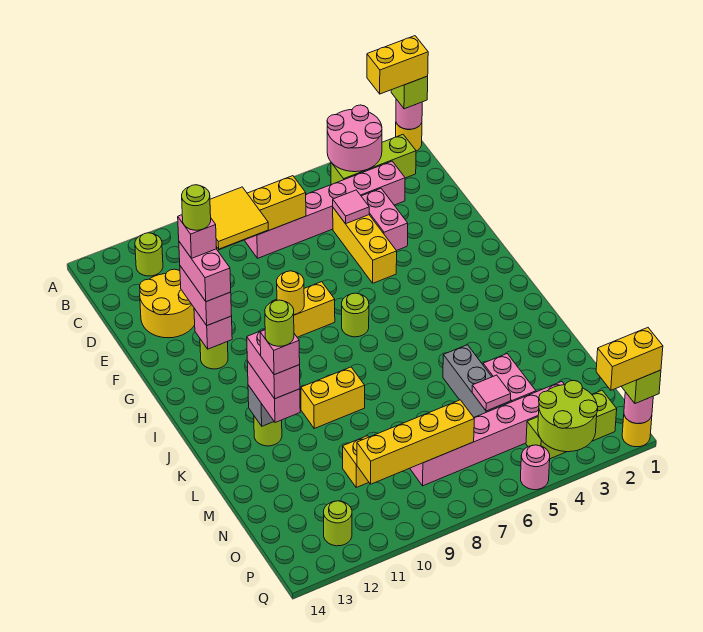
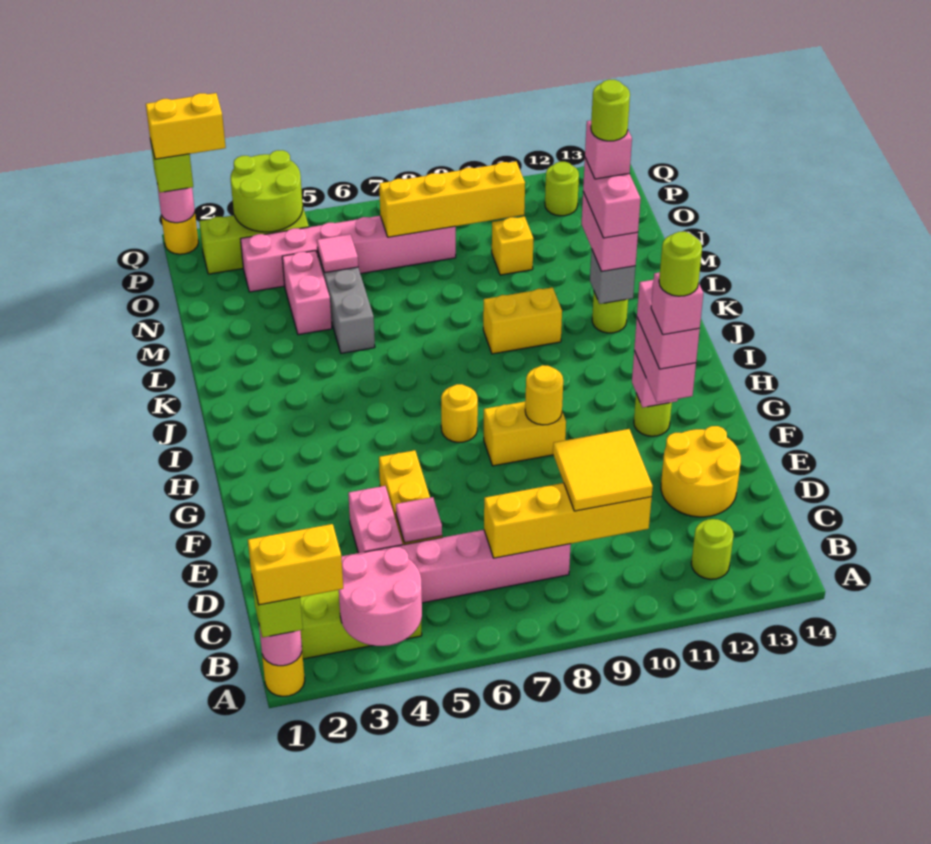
lime round brick H7 level 1 -> yellow round brick H7 level 1
pink round brick Q5 level 1 -> none

